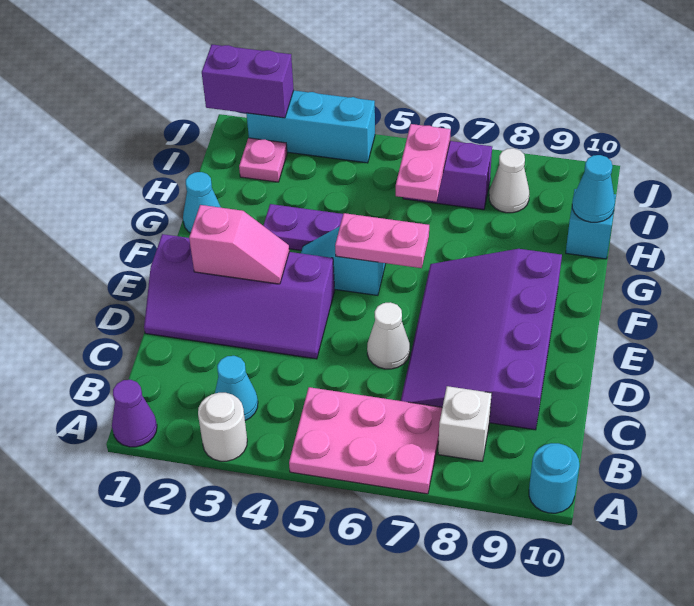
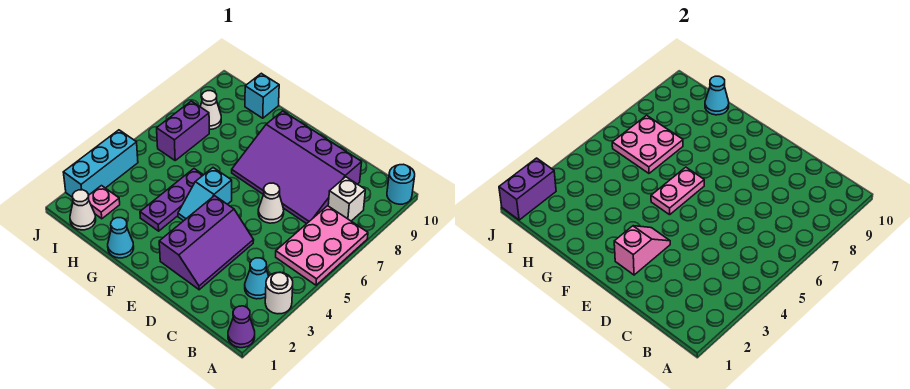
purple slope D1:E4 level 1 top E -> purple slope D2:E4 level 1 top E
pink plate H6:I6 level 2 -> pink plate H6:I7 level 2
none -> white cone I1 level 1

